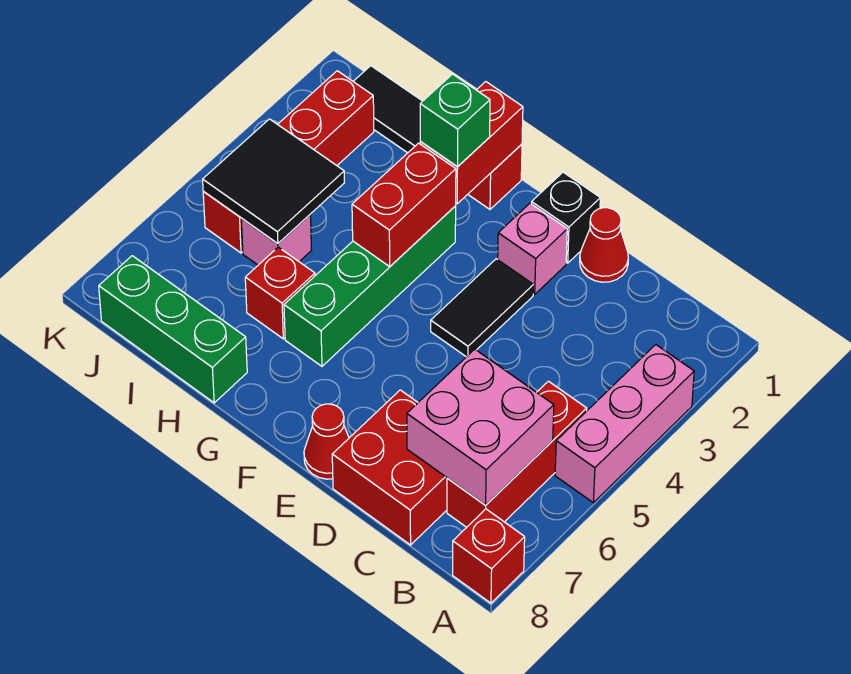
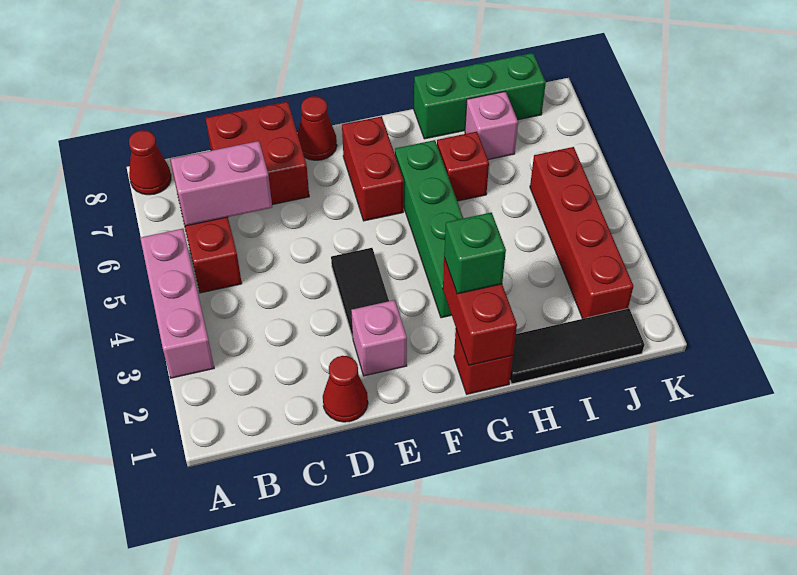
red brick A8 level 1 -> red cone A8 level 1
pink brick B6:C7 level 2 -> pink brick B6:C6 level 2
black brick E1 level 1 -> none
red brick G3:G4 level 2 -> red brick F6:F7 level 1
black tile I4:J5 level 2 -> none
pink brick I5 level 1 -> pink brick I7 level 1

